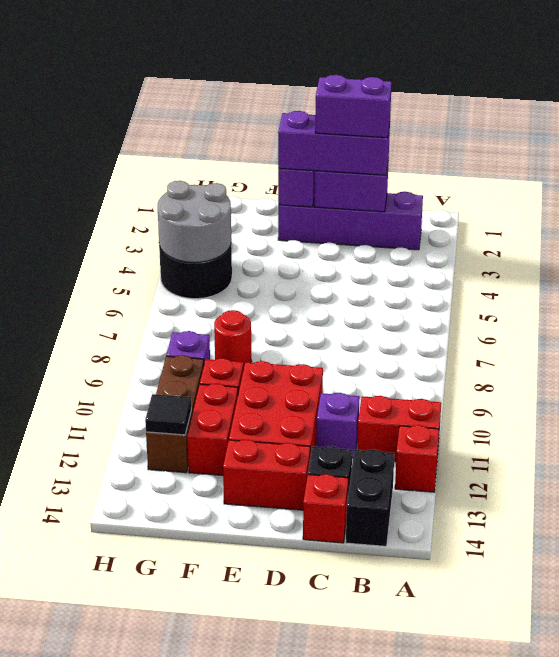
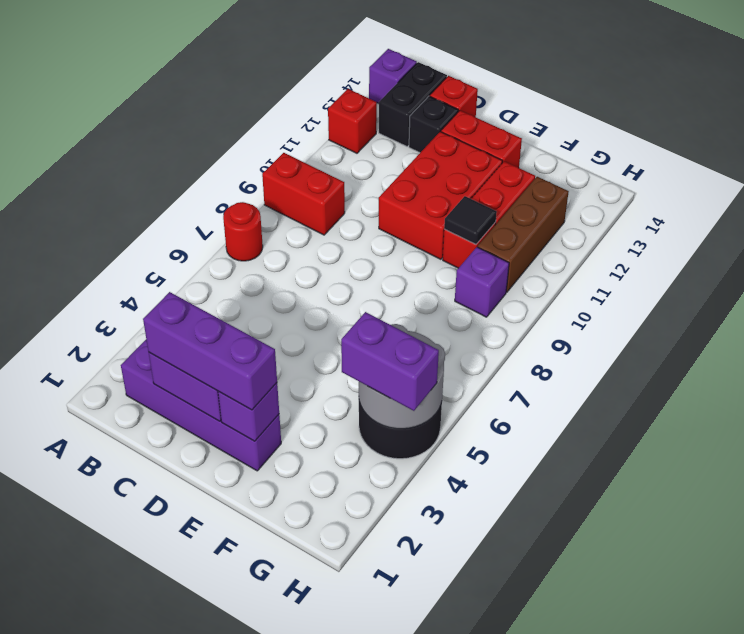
red brick A11:B11 level 1 -> red brick A9:B9 level 1
purple brick C2:D2 level 4 -> purple brick G4:H4 level 3
purple brick C11 level 1 -> purple brick A14 level 1
red round brick F8 level 1 -> red round brick A7 level 1
black tile G12 level 2 -> black tile F10 level 2

